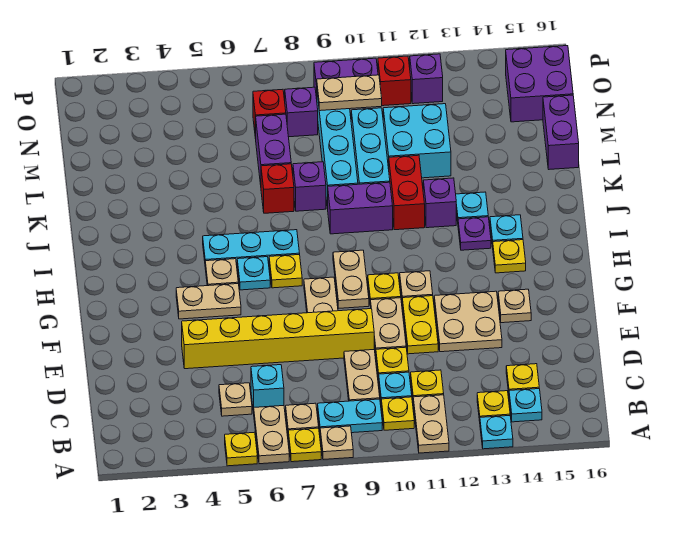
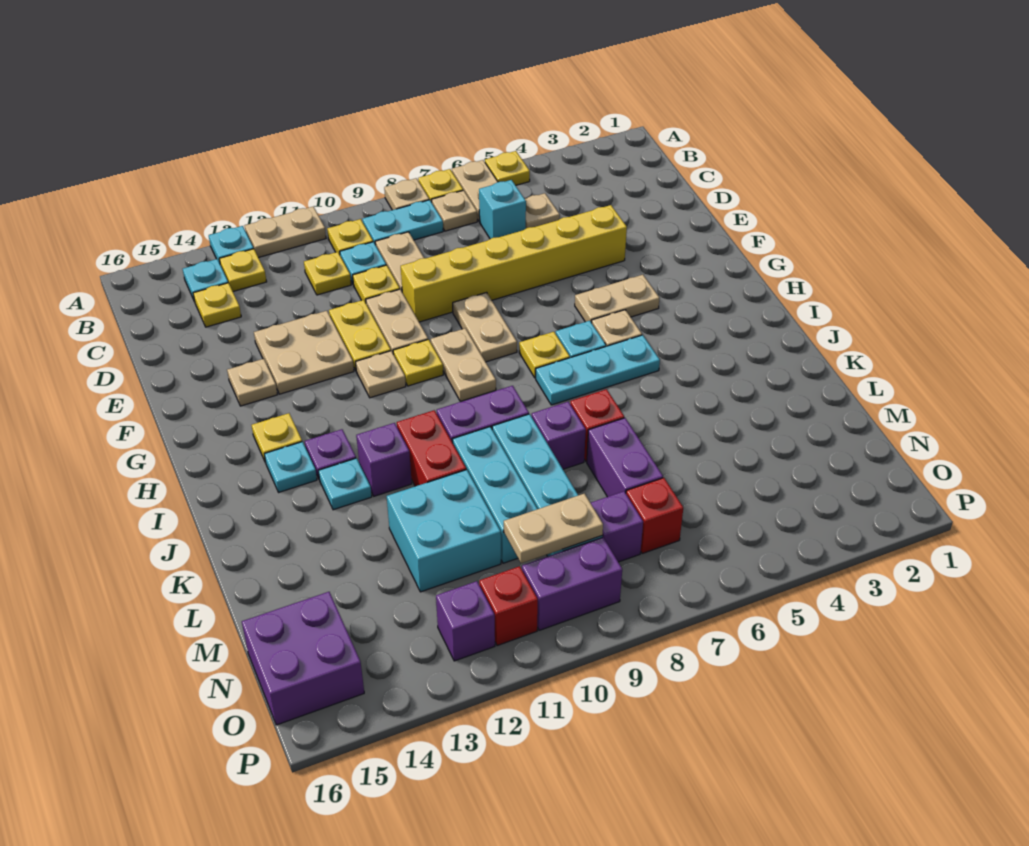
tan plate A11:B11 level 1 -> tan plate A11:A12 level 1
purple brick L16:M16 level 1 -> none

